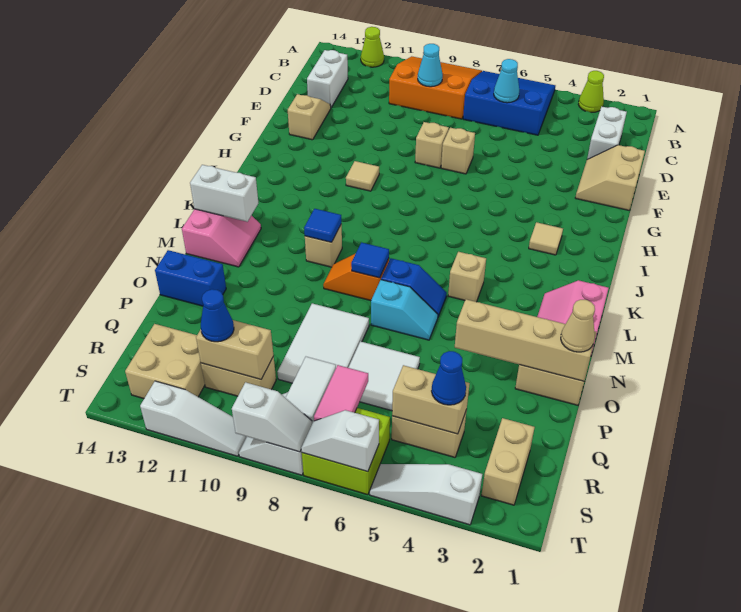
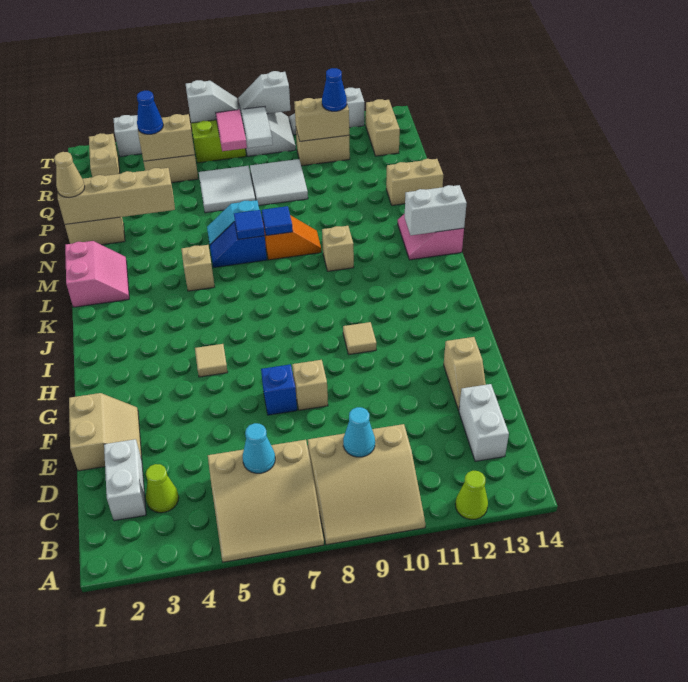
lime cone A3 level 1 -> lime cone C3 level 1
blue slope A5:C7 level 1 top C -> tan slope A5:C7 level 1 top C
orange slope A8:C10 level 1 top C -> tan slope A8:C10 level 1 top C
tan brick F7 level 1 -> blue brick F7 level 1
tan tile I3 level 1 -> tan tile H5 level 1
blue tile L10 level 2 -> blue tile M7 level 2
white tile O8:Q9 level 1 -> white tile P8:Q9 level 1
blue brick O13:O14 level 1 -> tan brick O13:O14 level 1
tan brick R12:S13 level 1 -> tan brick R13:S13 level 1

